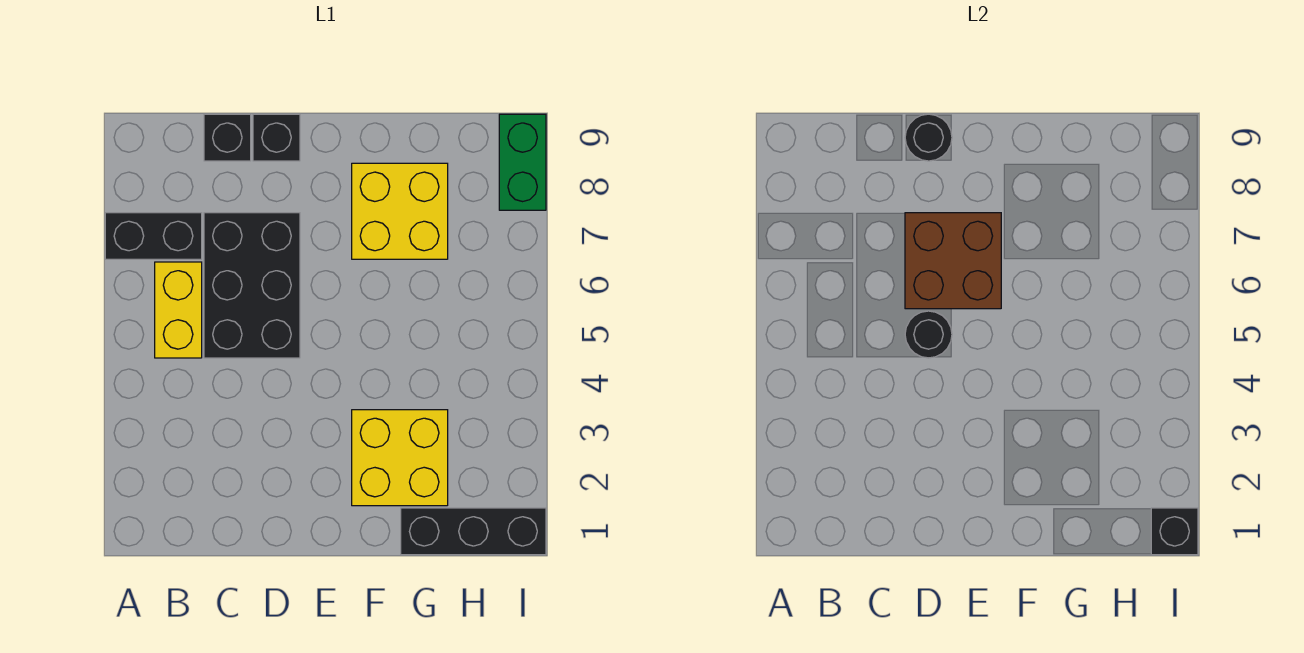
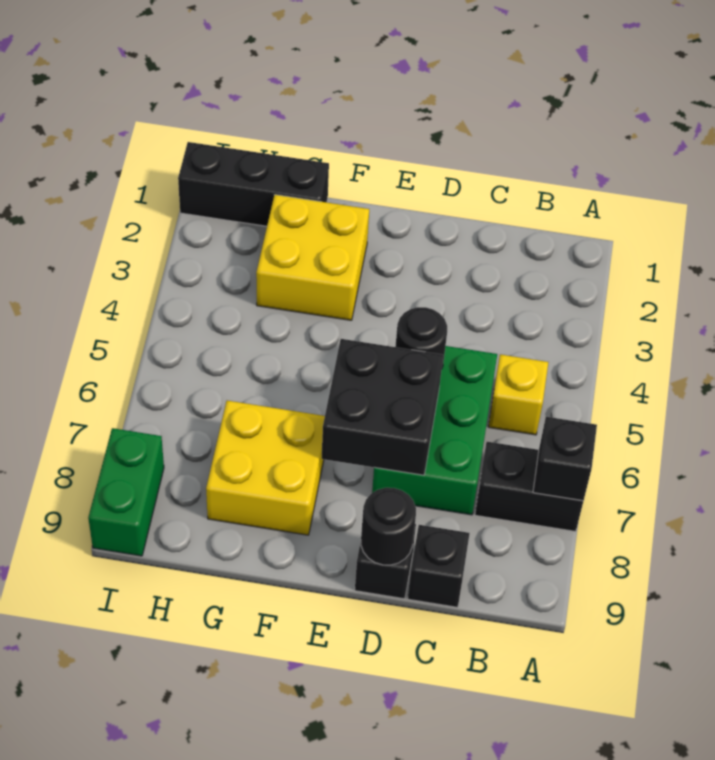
yellow brick B5:B6 level 1 -> yellow brick B5 level 1
black brick C5:D7 level 1 -> green brick C5:D7 level 1
brown brick D6:E7 level 2 -> black brick D6:E7 level 2
black brick I1 level 2 -> black brick A7 level 2

